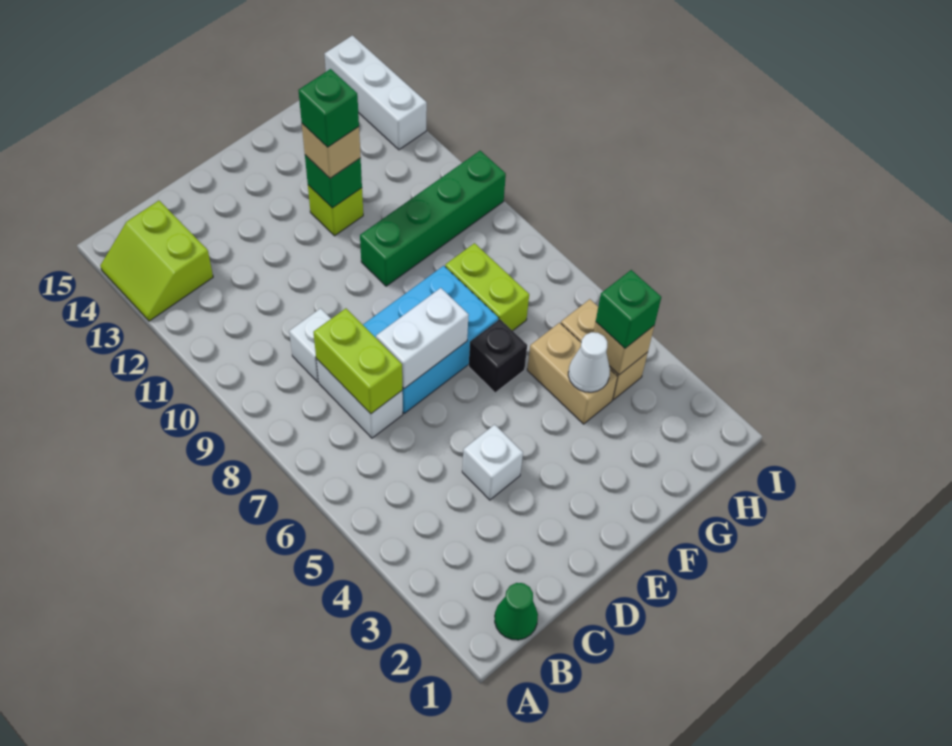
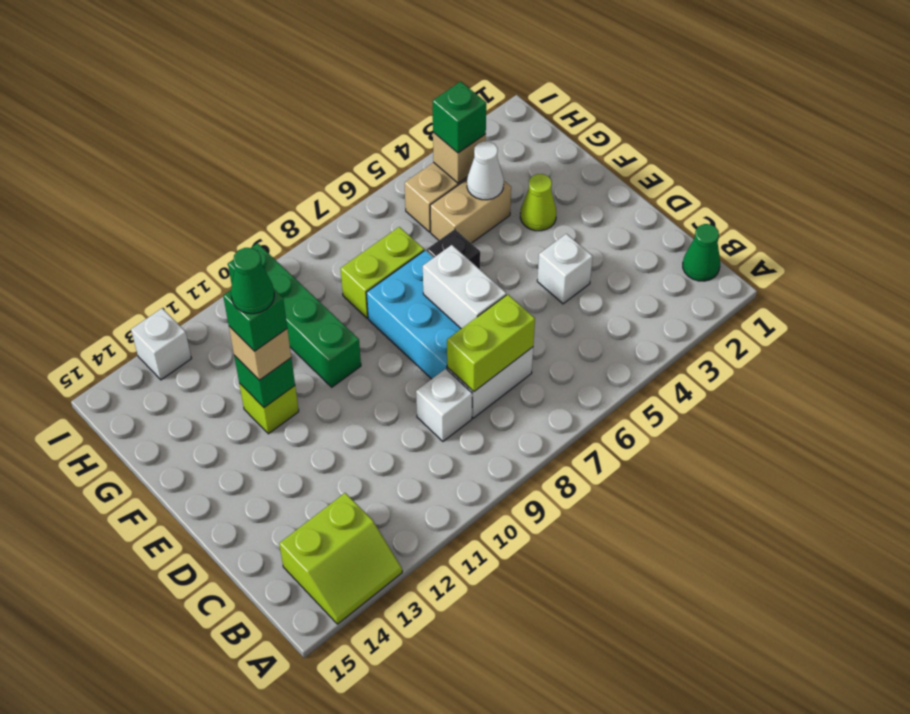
none -> lime cone F3 level 1
none -> green cone F12 level 5
white brick I13:I15 level 1 -> white brick I13 level 1

